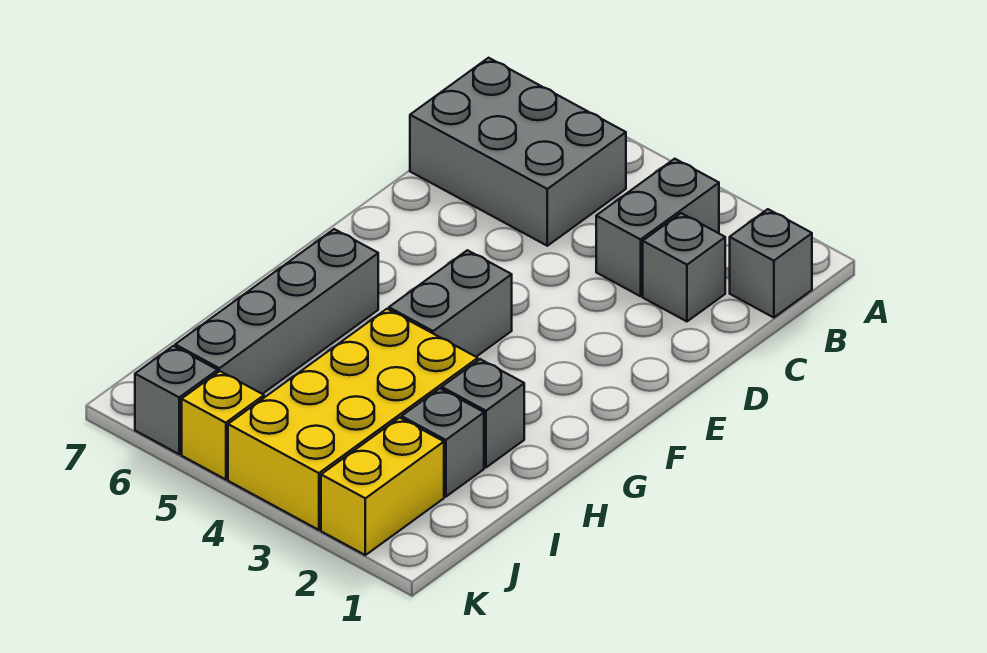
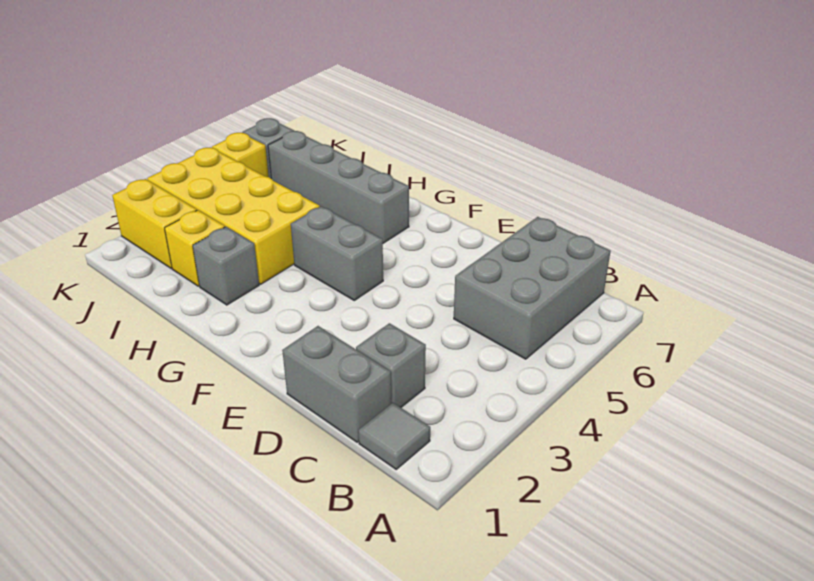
grey brick B1 level 1 -> grey tile B1 level 1
grey brick B3:C3 level 1 -> grey brick C1:D1 level 1
grey brick I2 level 1 -> yellow brick I2 level 1

